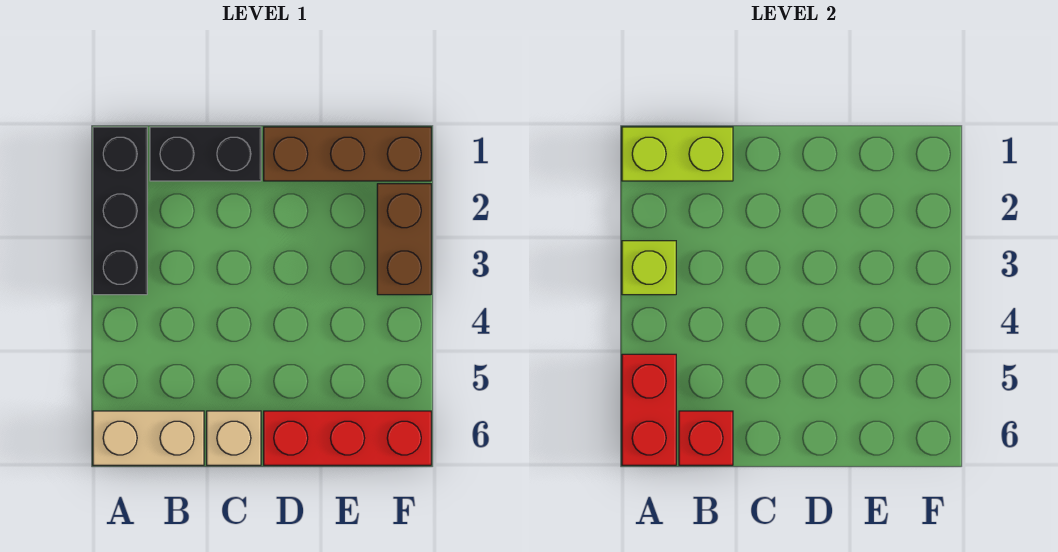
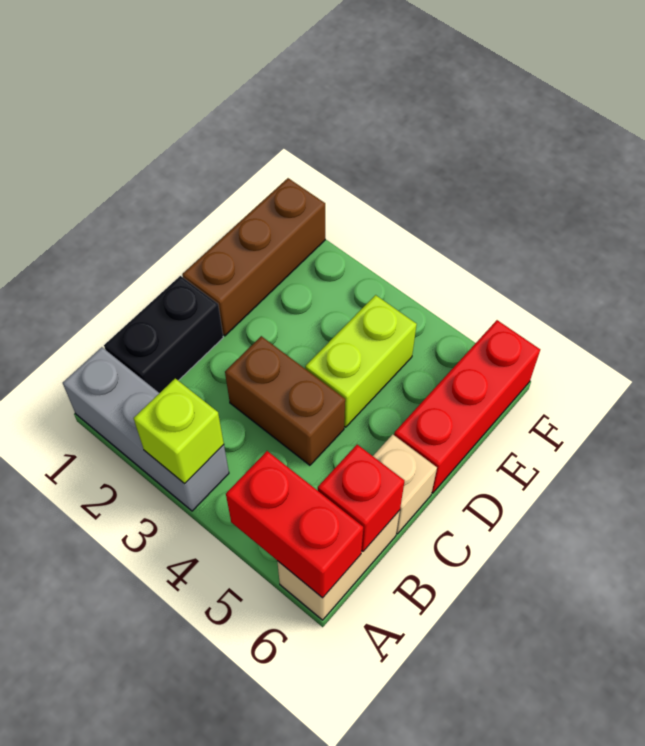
black brick A1:A3 level 1 -> grey brick A1:A3 level 1
lime brick A1:B1 level 2 -> lime brick D4:E4 level 1
brown brick F2:F3 level 1 -> brown brick C3:C4 level 1

